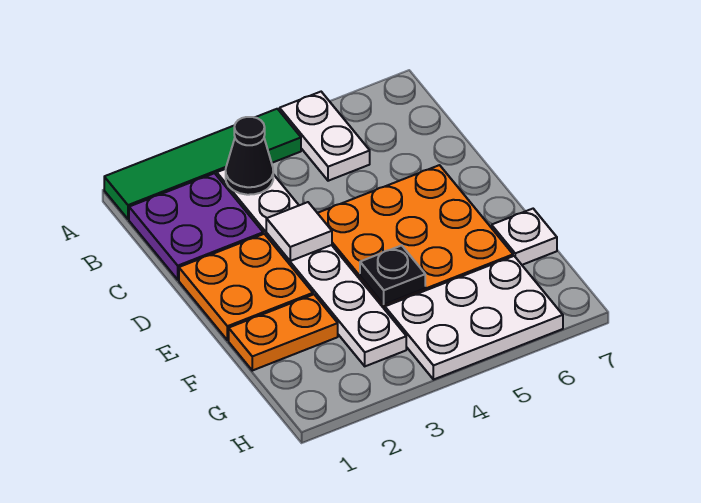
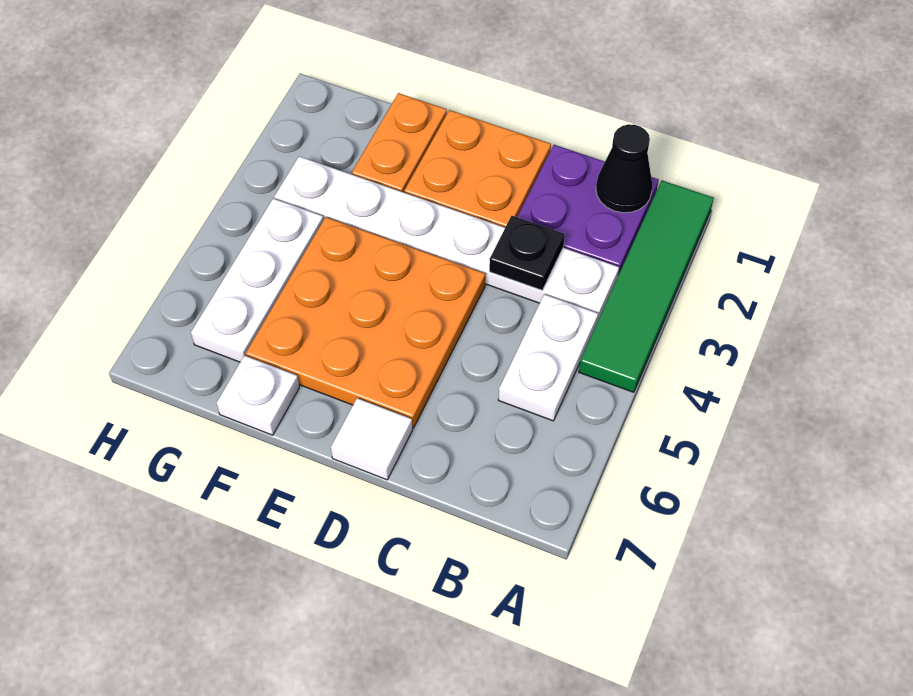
white plate A5:B5 level 1 -> white plate B4:B5 level 1
black cone B3 level 2 -> black cone B1 level 2
white tile D3 level 2 -> white tile D7 level 1
black plate F4 level 2 -> black plate C3 level 2
white plate G4:H6 level 1 -> white plate G4:G6 level 1

